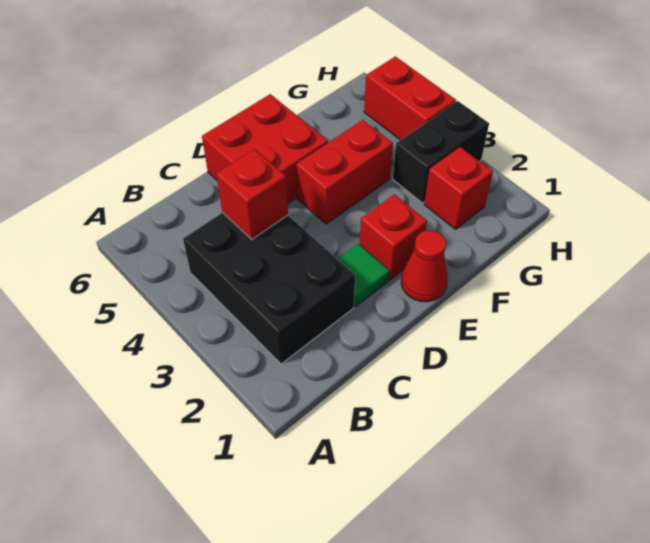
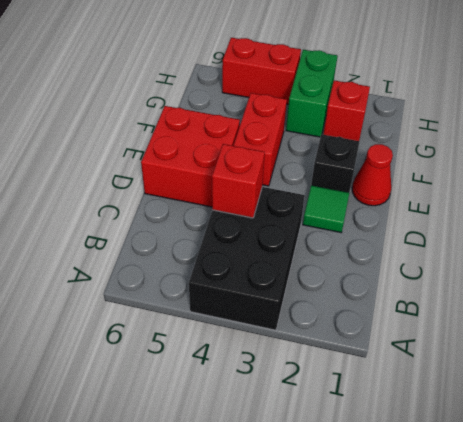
black brick B2:C4 level 1 -> black brick A3:C4 level 1
red brick E2 level 1 -> black brick E2 level 1
black brick G3:H3 level 1 -> green brick G3:H3 level 1

